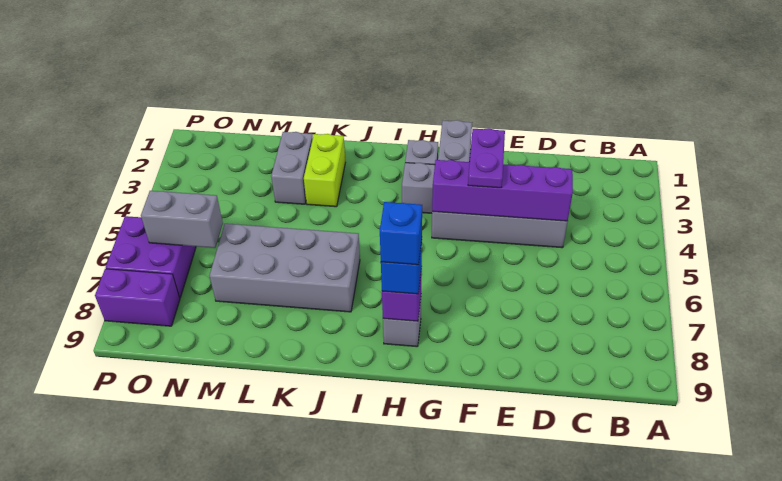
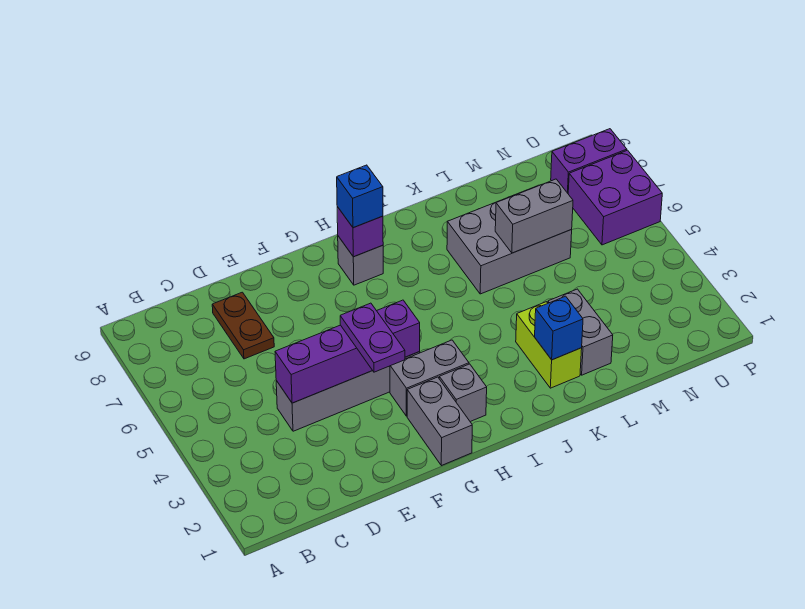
none -> brown plate D7:D8 level 1
blue brick H8 level 4 -> blue brick K2 level 2
grey brick J6:M7 level 1 -> grey brick K6:M7 level 1
grey brick N6:O6 level 2 -> grey brick L6:M6 level 2

